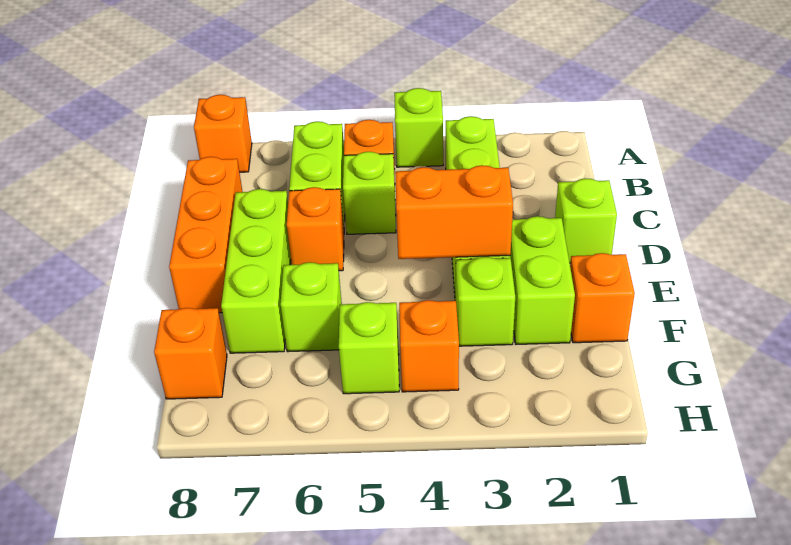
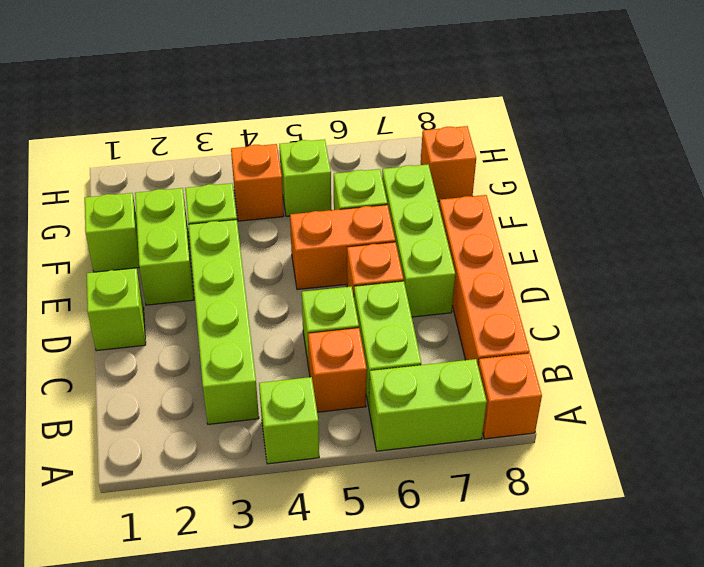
none -> lime brick A6:A7 level 1
orange brick C8:E8 level 1 -> orange brick B8:E8 level 1
orange brick E3:E4 level 2 -> orange brick E5:E6 level 1
orange brick F1 level 1 -> lime brick F1 level 1

